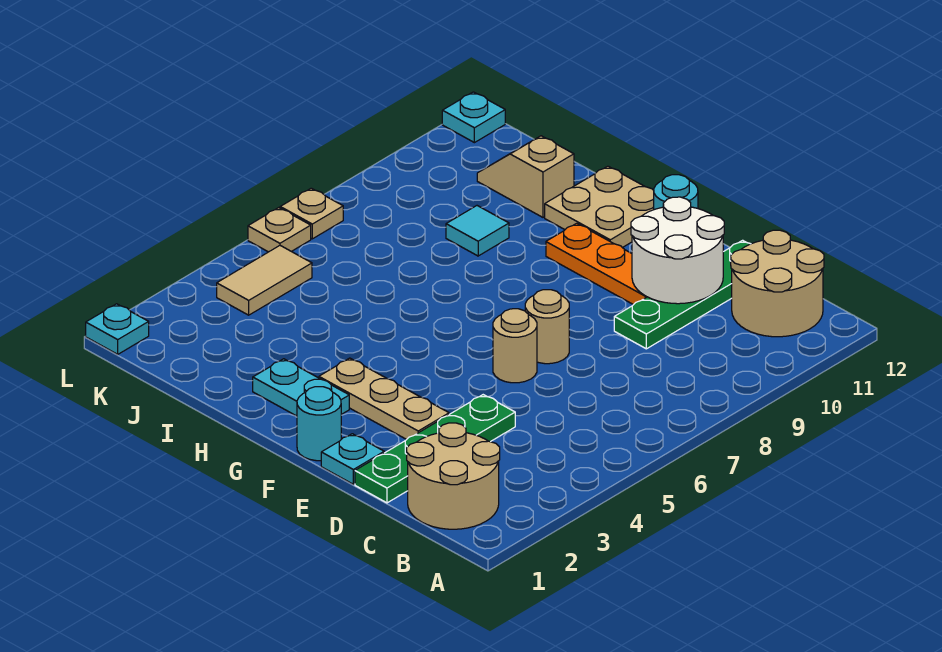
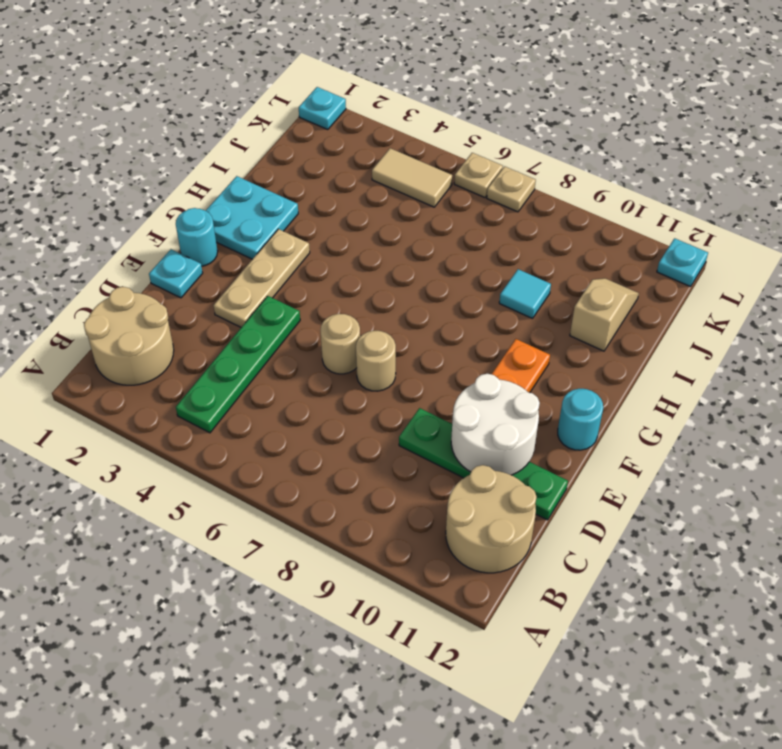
green plate D1:D4 level 1 -> green plate B4:E4 level 1
cyan plate G2:H2 level 1 -> cyan plate G1:H2 level 1
tan plate G11:H12 level 1 -> none

